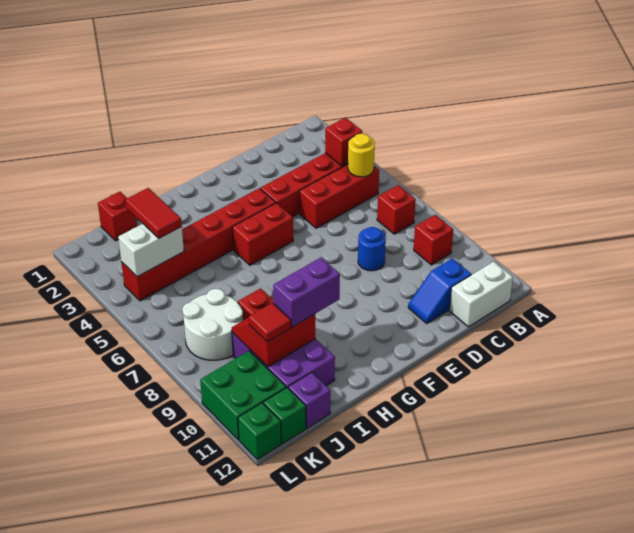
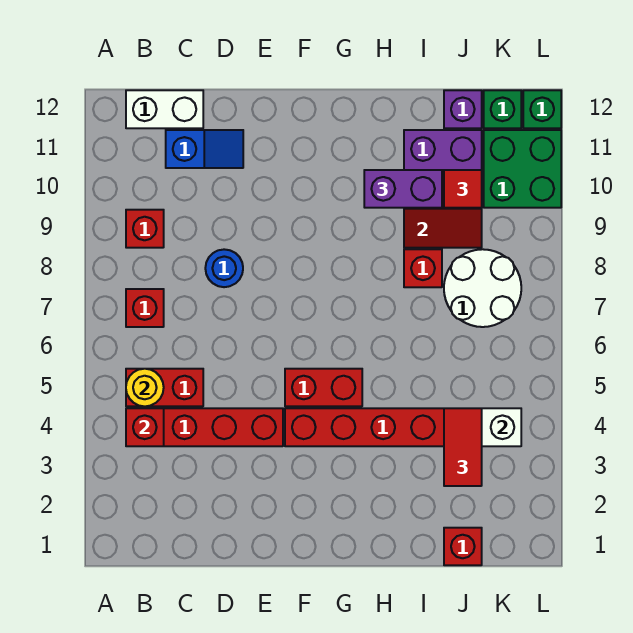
red brick B5:D5 level 1 -> red brick B5:C5 level 1

